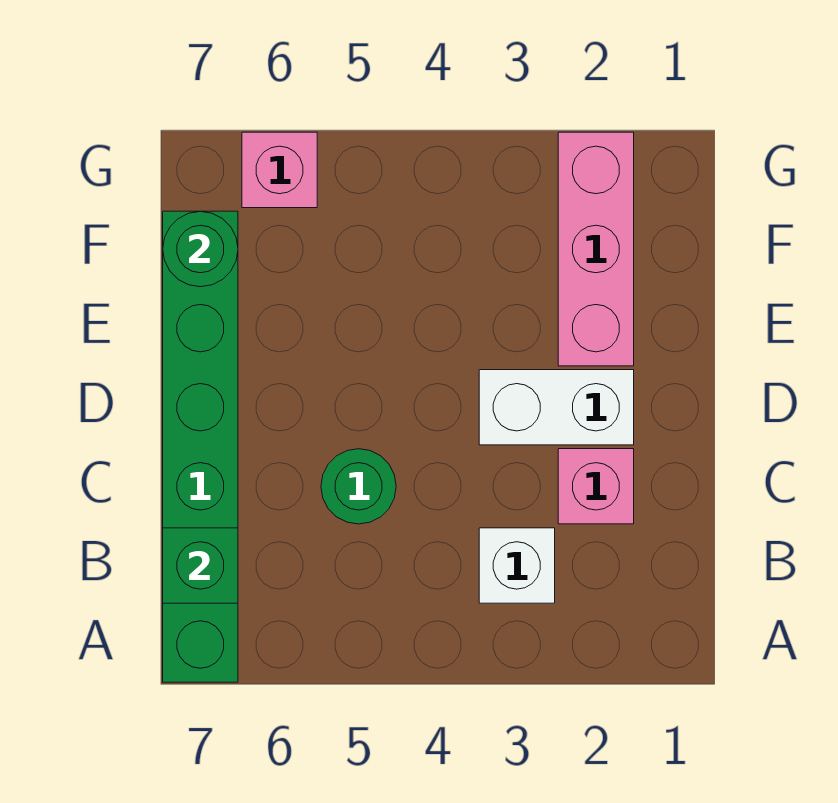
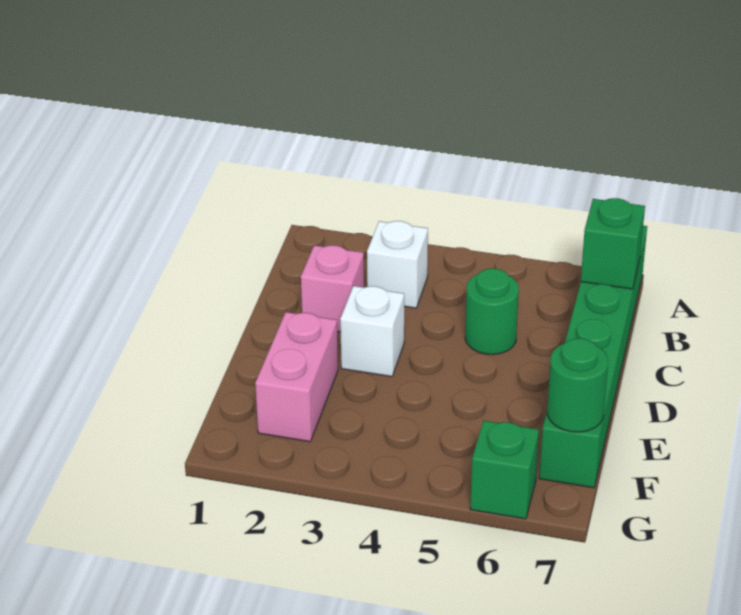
white brick D2:D3 level 1 -> white brick D3 level 1
pink brick E2:G2 level 1 -> pink brick E2:F2 level 1
pink brick G6 level 1 -> green brick G6 level 1

